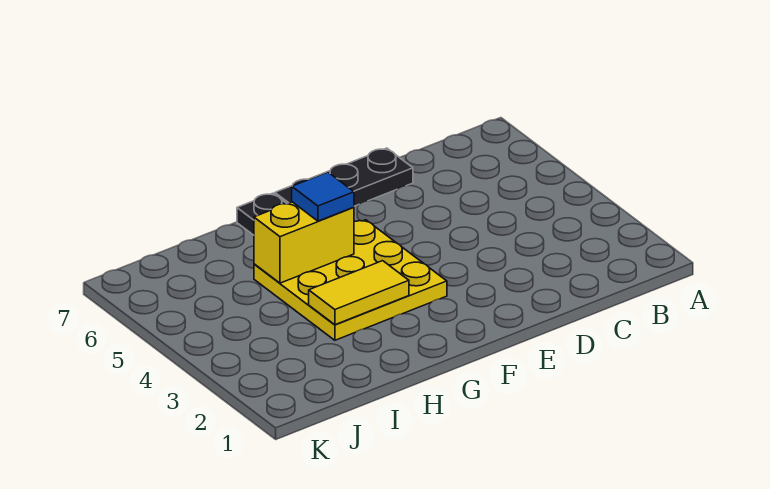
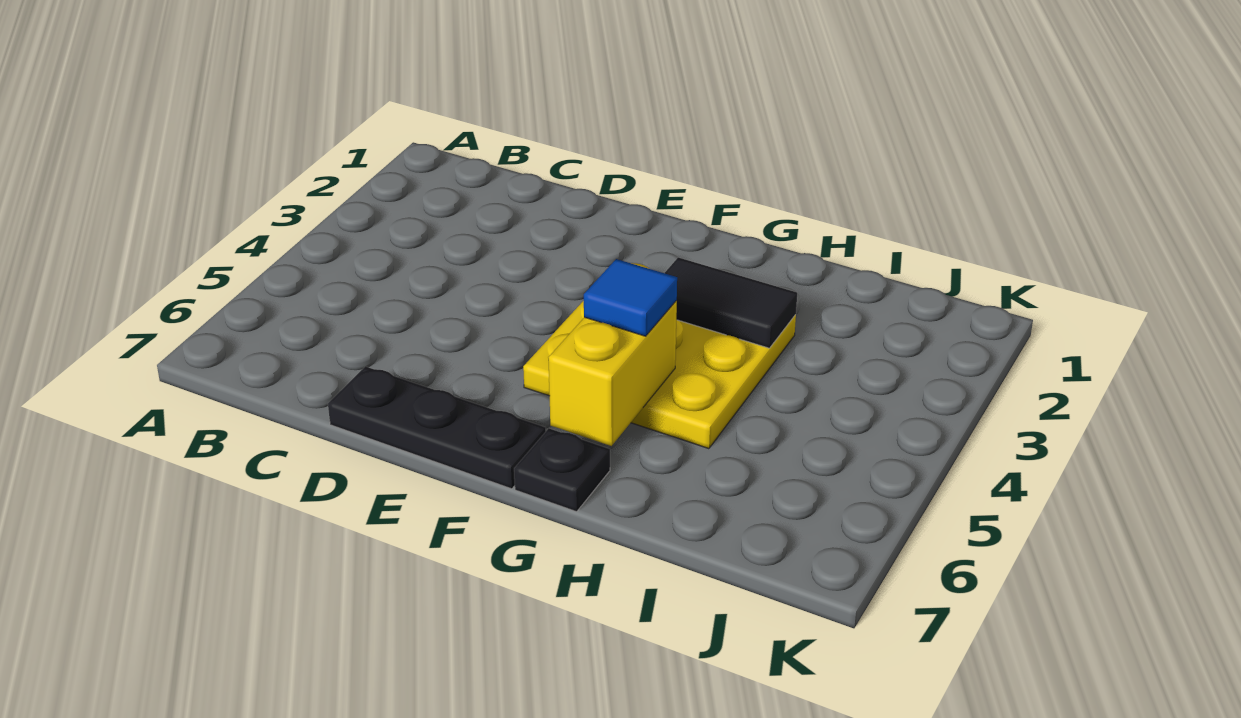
yellow tile G3:H3 level 2 -> black tile G3:H3 level 2
yellow brick G5:H5 level 2 -> yellow brick G5:G6 level 2

